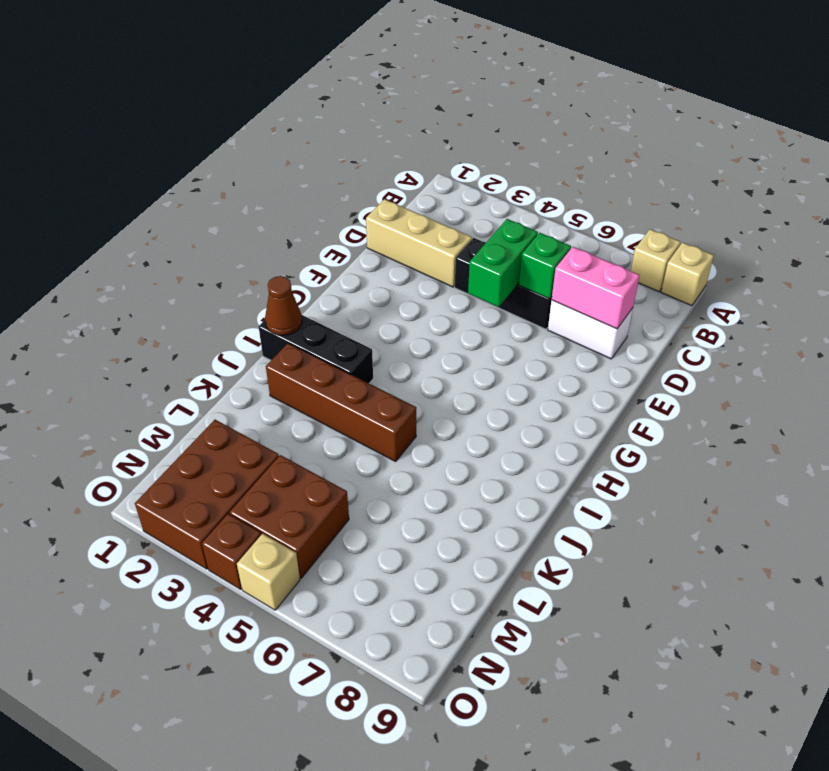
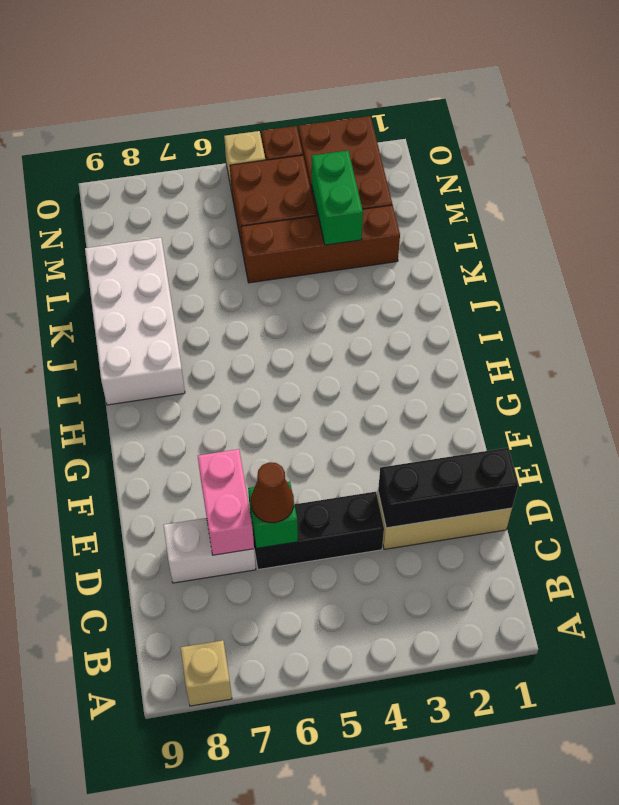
tan brick A9 level 1 -> none
green brick D5:E5 level 2 -> green brick L3:M3 level 2
pink brick D7:D8 level 2 -> pink brick D7:E7 level 2
black brick I1:I3 level 1 -> black brick D1:D3 level 2
brown cone I1 level 2 -> brown cone D6 level 3
none -> white brick I8:L9 level 1
brown brick J2:J5 level 1 -> brown brick L2:L5 level 1

